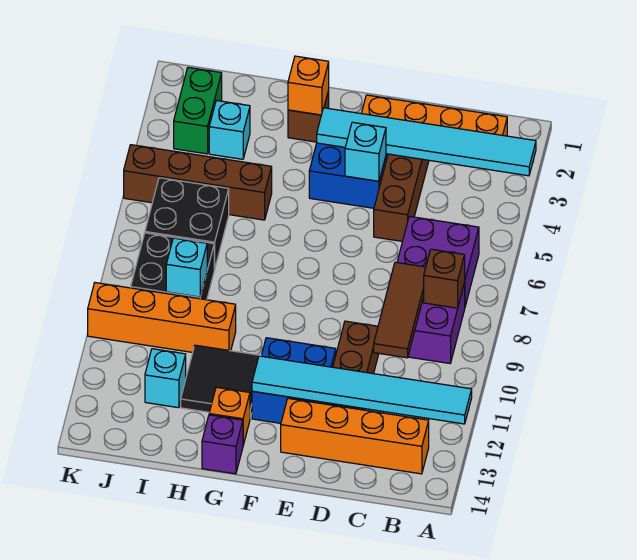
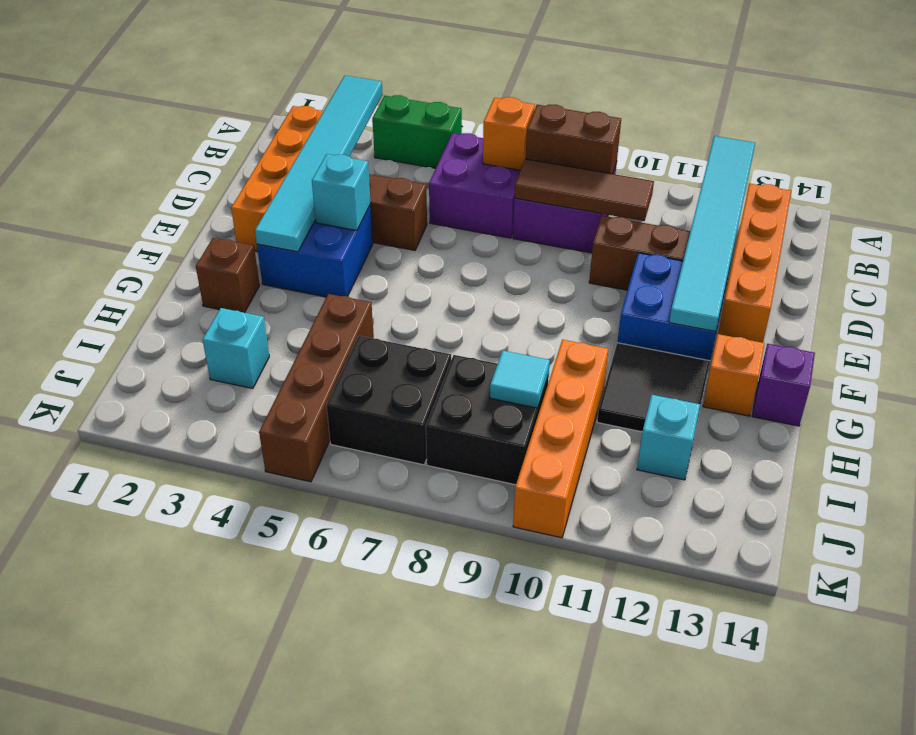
brown brick B8 level 2 -> brown brick B8:B9 level 2
orange brick G2 level 2 -> orange brick B7 level 2
cyan brick I9 level 2 -> cyan tile I9 level 2
green brick J2:J3 level 1 -> green brick A4:A5 level 1

